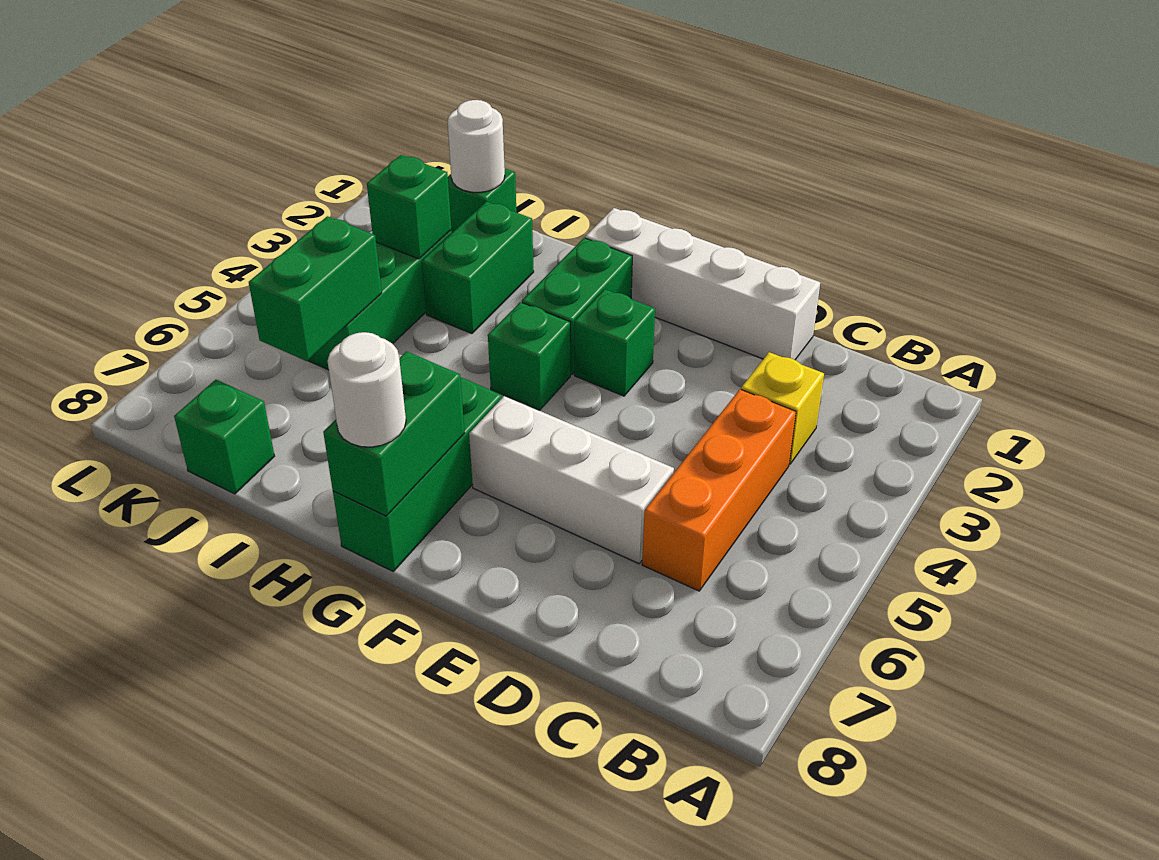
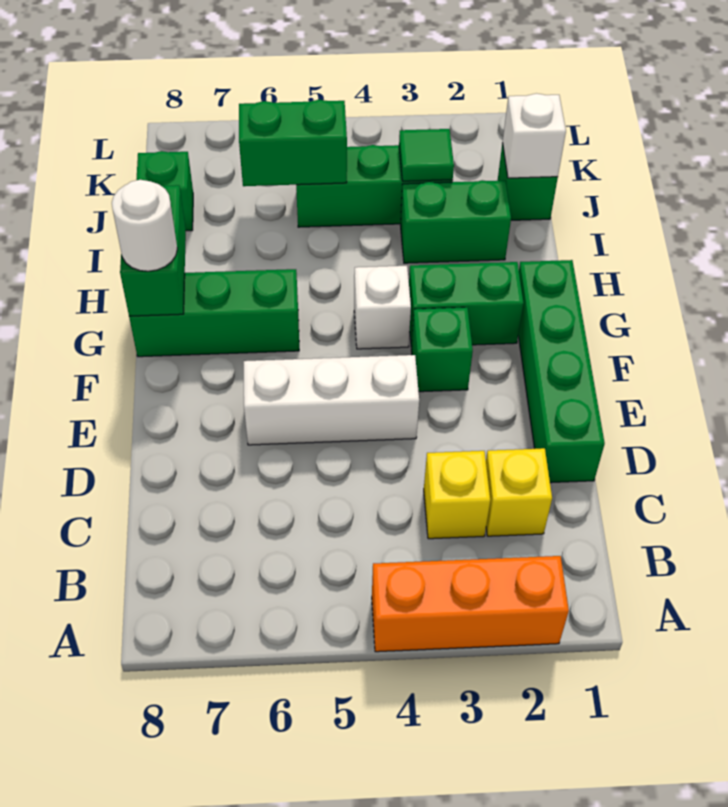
none -> yellow brick C2 level 1
orange brick C4:C6 level 1 -> orange brick A2:A4 level 1
white brick D1:G1 level 1 -> green brick D1:G1 level 1
white brick D6:F6 level 1 -> white brick E4:E6 level 1
green brick G4 level 1 -> white brick G4 level 1
green brick G7:G8 level 2 -> green brick G8:H8 level 2
white round brick J1 level 2 -> white brick J1 level 2
green brick J3 level 2 -> green tile J3 level 2

